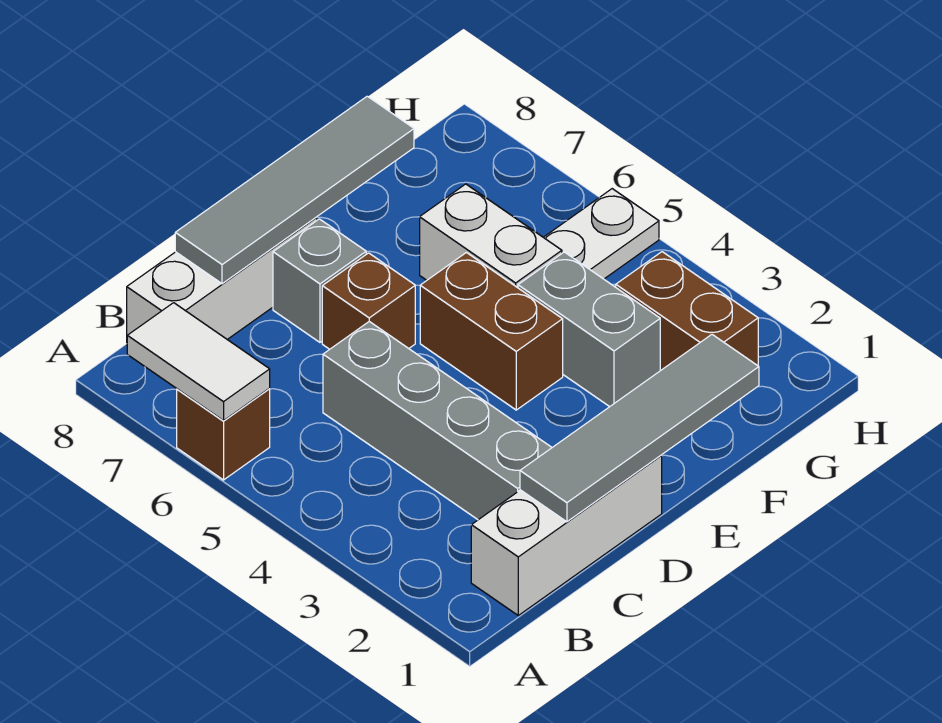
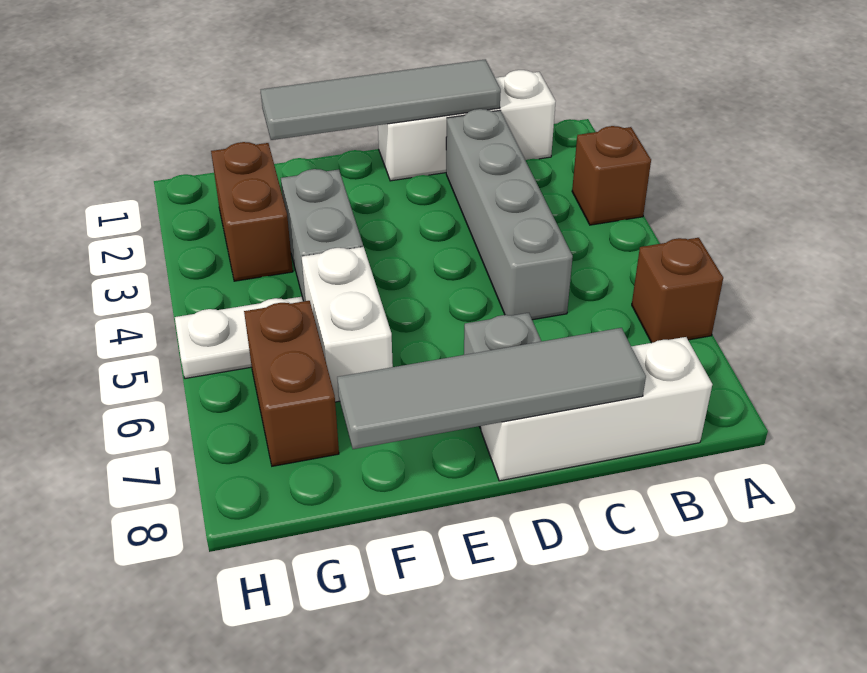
white tile A6:A7 level 2 -> none
brown brick D6 level 1 -> brown brick A3 level 1
brown brick E4:E5 level 1 -> brown brick G6:G7 level 1

